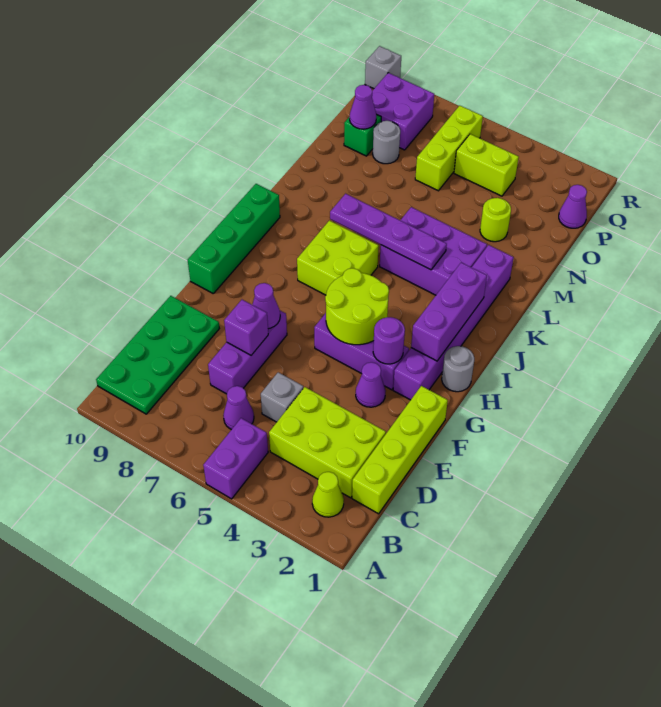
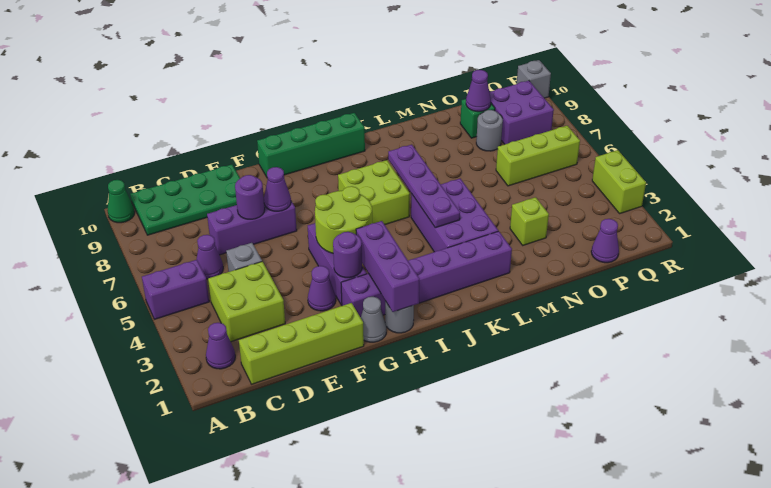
none -> green cone A10 level 1
lime cone B2 level 1 -> purple cone B2 level 1
lime brick C2:D4 level 1 -> lime brick C3:D4 level 1
purple brick E7 level 2 -> purple round brick E7 level 2
none -> grey cone G1 level 1
purple brick H2:J2 level 2 -> purple brick H1:H3 level 2
lime round brick N3 level 1 -> lime brick N3 level 1
lime brick P4:P5 level 1 -> lime brick R3:R4 level 1

